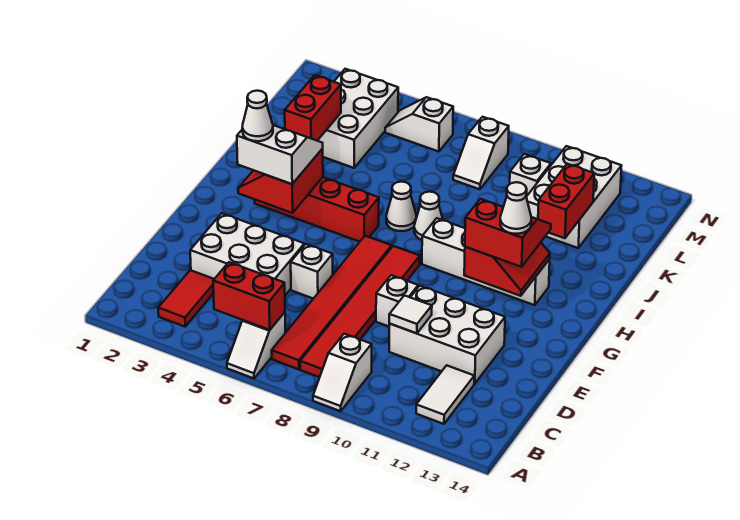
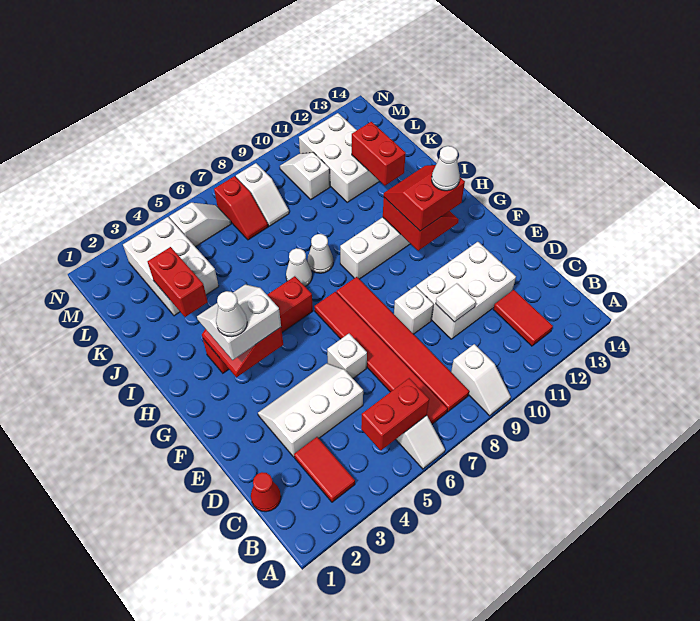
white tile B12:C12 level 1 -> red tile B12:C12 level 1
none -> red cone C1 level 1
white brick D3:E5 level 1 -> white slope D3:E5 level 1 top D
none -> red slope L7:M7 level 1 top M
white slope M5:M6 level 1 top 6 -> white slope M5:M6 level 1 top 5

